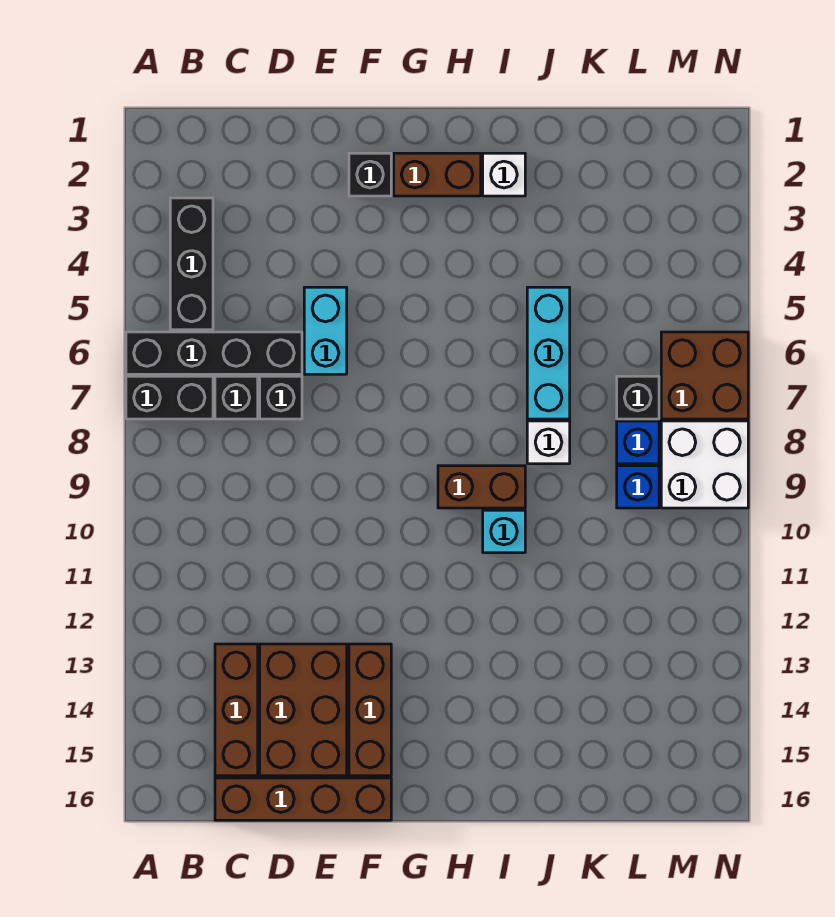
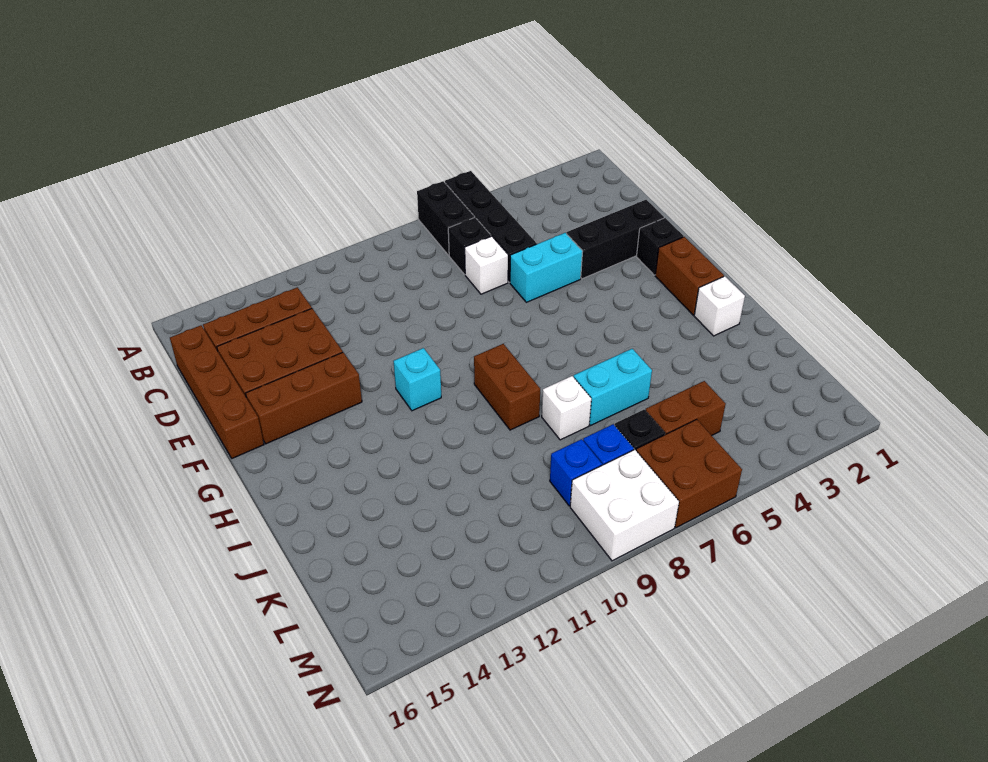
black brick B3:B5 level 1 -> black brick E2:E4 level 1
black brick D7 level 1 -> white brick D7 level 1
cyan brick I10 level 1 -> cyan brick G11 level 1
cyan brick J5:J7 level 1 -> cyan brick J6:J7 level 1
none -> brown brick L5:L6 level 1

